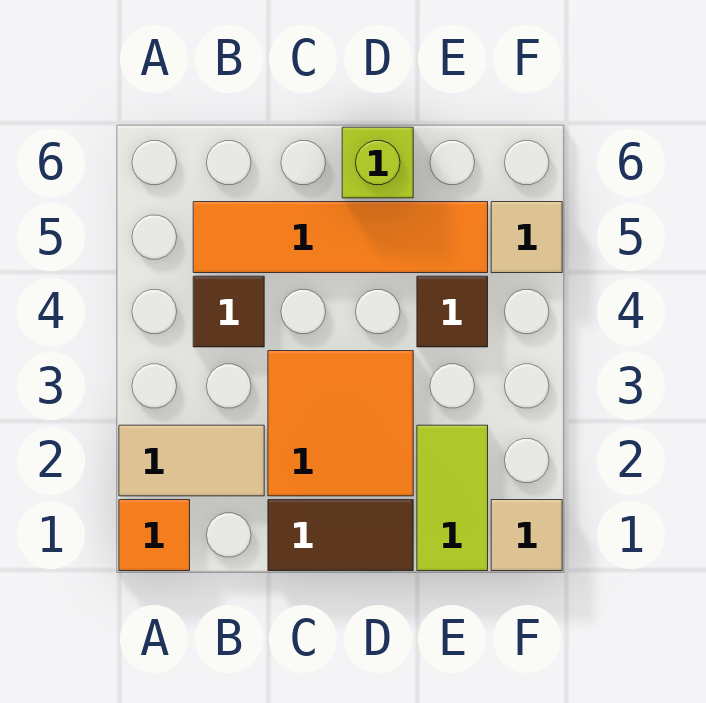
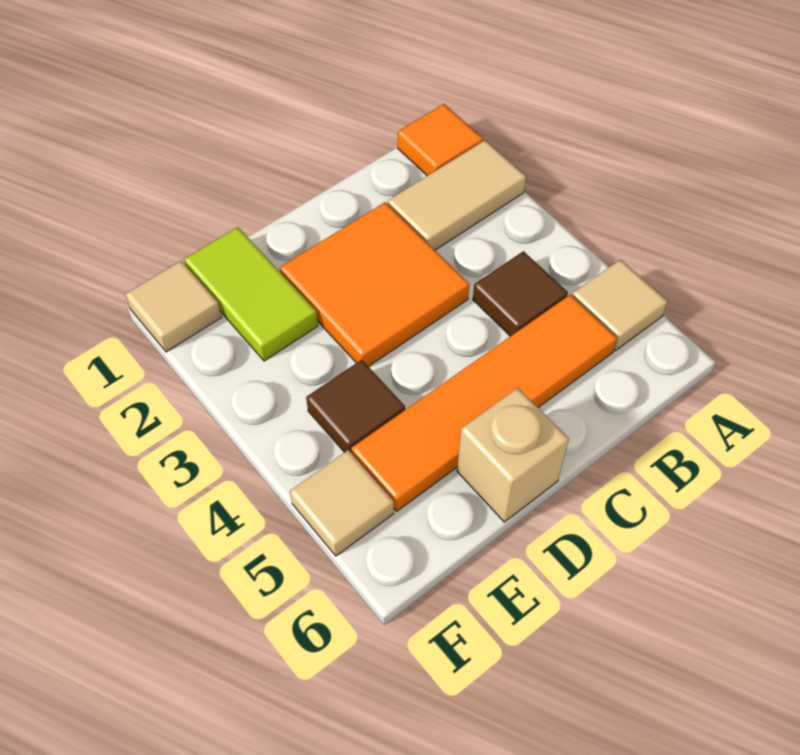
none -> tan tile A5 level 1
brown tile C1:D1 level 1 -> none
lime brick D6 level 1 -> tan brick D6 level 1

